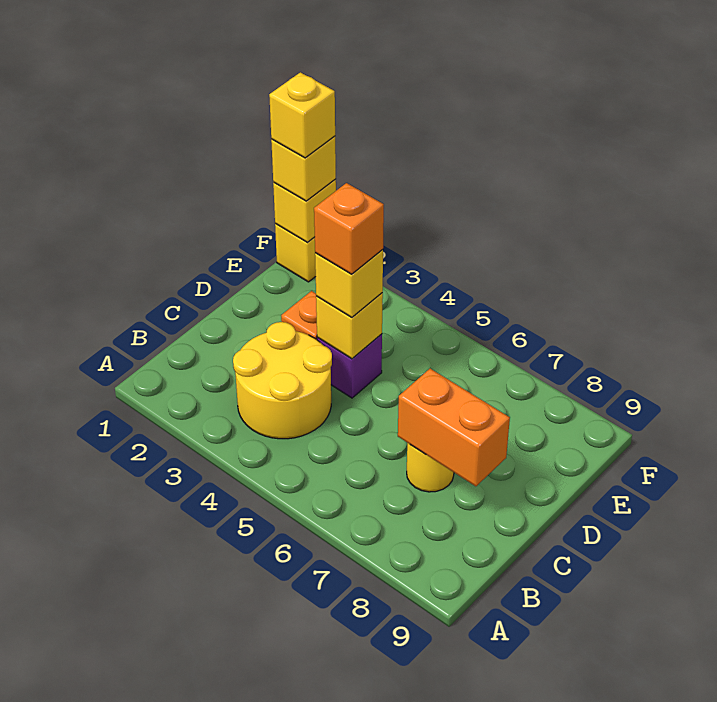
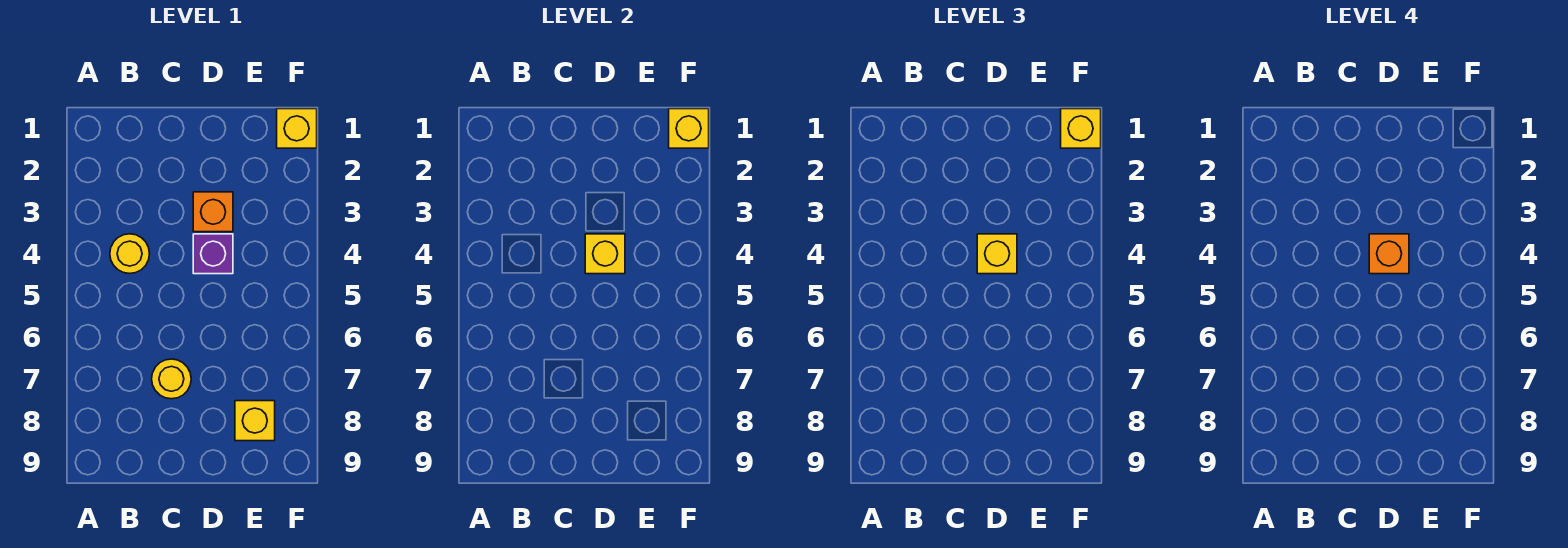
yellow round brick B3:C4 level 1 -> yellow round brick B4 level 1
orange brick C7:C8 level 2 -> none
yellow brick F1 level 4 -> yellow brick E8 level 1

